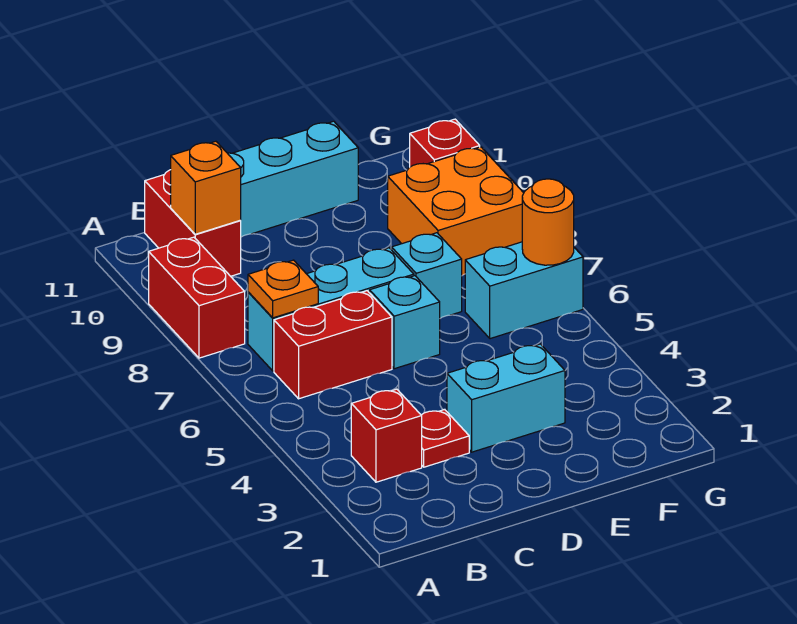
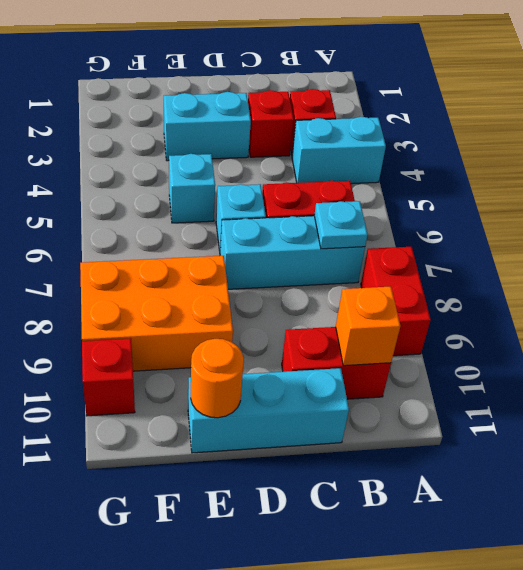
orange plate B7 level 2 -> cyan plate B7 level 2
red brick B10:B11 level 1 -> red brick B10:C10 level 1
red plate C3 level 1 -> red brick C3 level 1
cyan brick E7 level 1 -> cyan brick E5 level 1
cyan brick F6:G6 level 1 -> cyan brick A4:B4 level 1
orange brick F8:G9 level 1 -> orange brick E8:G9 level 1
orange round brick G6 level 2 -> orange round brick E11 level 2

